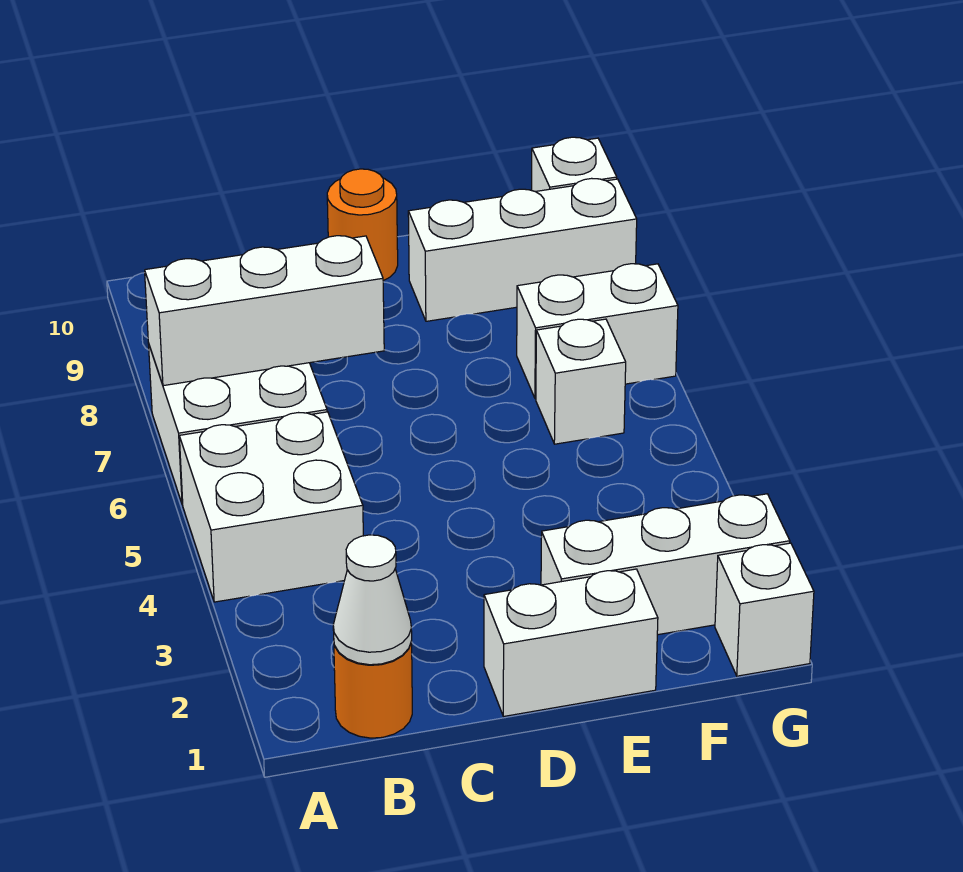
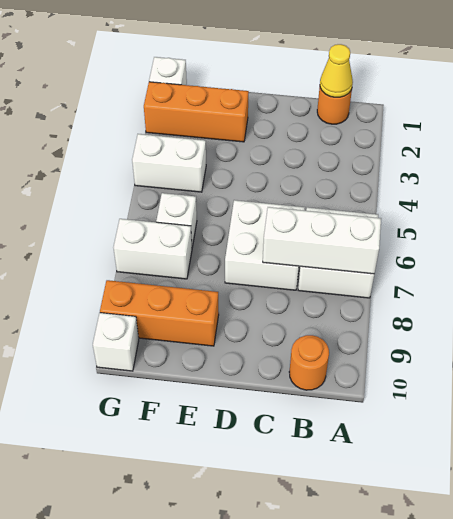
white brick A4:B5 level 1 -> white brick C6:D7 level 1
white cone B1 level 2 -> yellow cone B1 level 2
white brick D1:E1 level 1 -> white brick F4:G4 level 1
orange round brick D10 level 1 -> orange round brick B10 level 1
white brick E2:G2 level 1 -> orange brick E2:G2 level 1
white brick E9:G9 level 1 -> orange brick E9:G9 level 1

